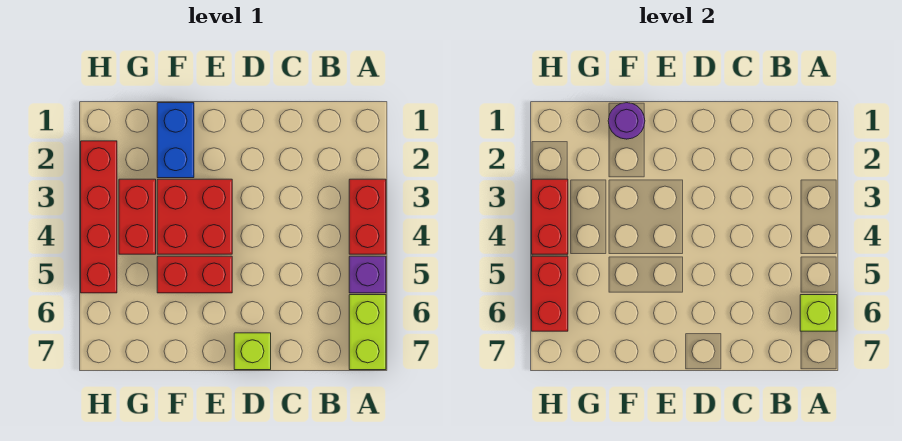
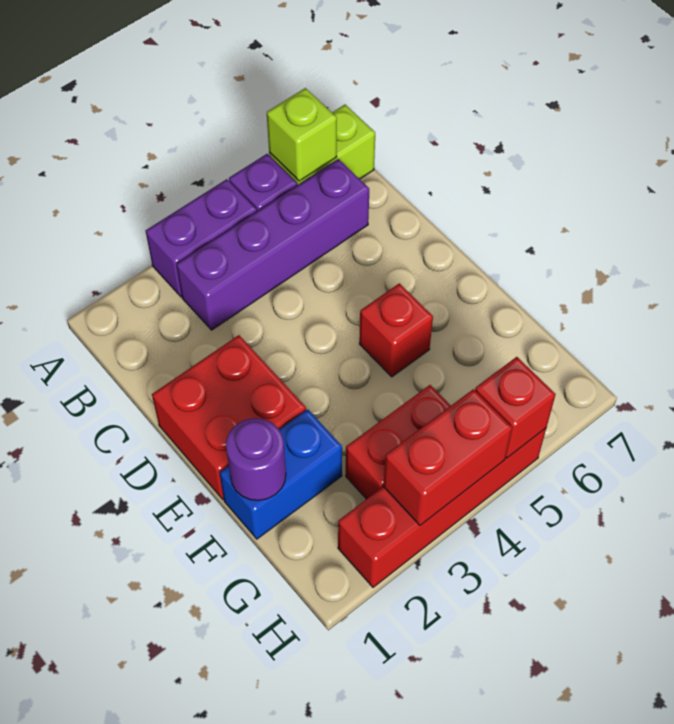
red brick A3:A4 level 1 -> purple brick A3:A4 level 1
none -> purple brick B3:B6 level 1
lime brick D7 level 1 -> none
red brick E3:F4 level 1 -> red brick D1:E2 level 1
red brick E5:F5 level 1 -> red brick E5 level 1
red brick H5:H6 level 2 -> red brick H5 level 2

